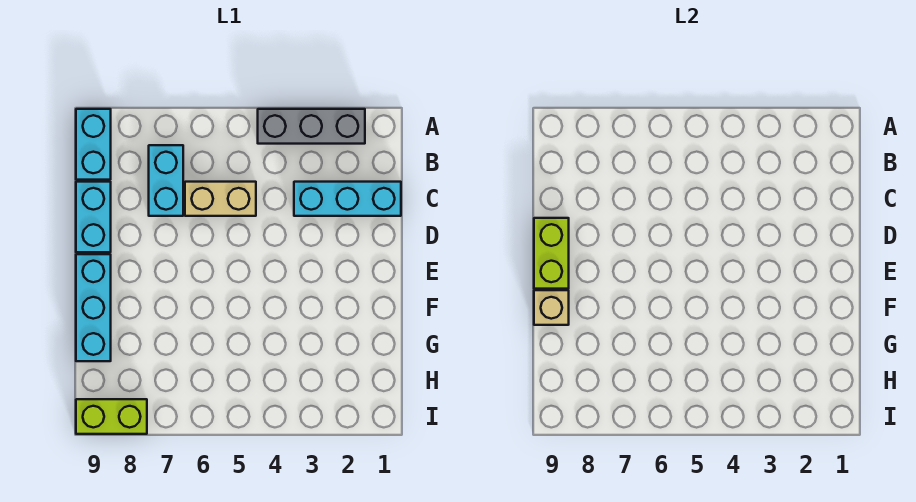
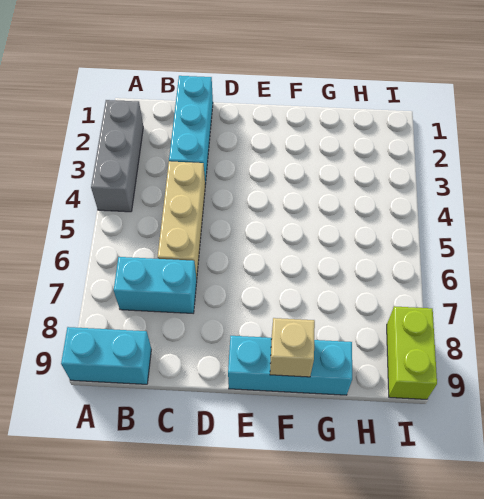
tan brick C5:C6 level 1 -> tan brick C4:C6 level 1
cyan brick C9:D9 level 1 -> none
lime brick D9:E9 level 2 -> none

